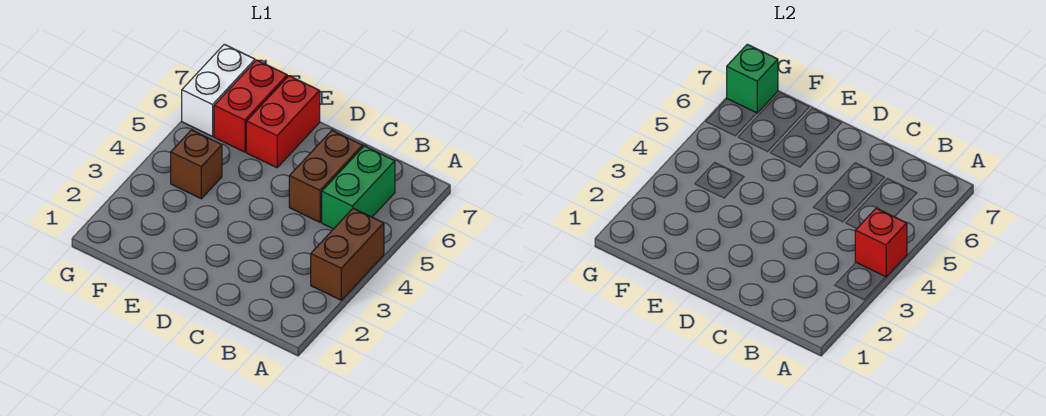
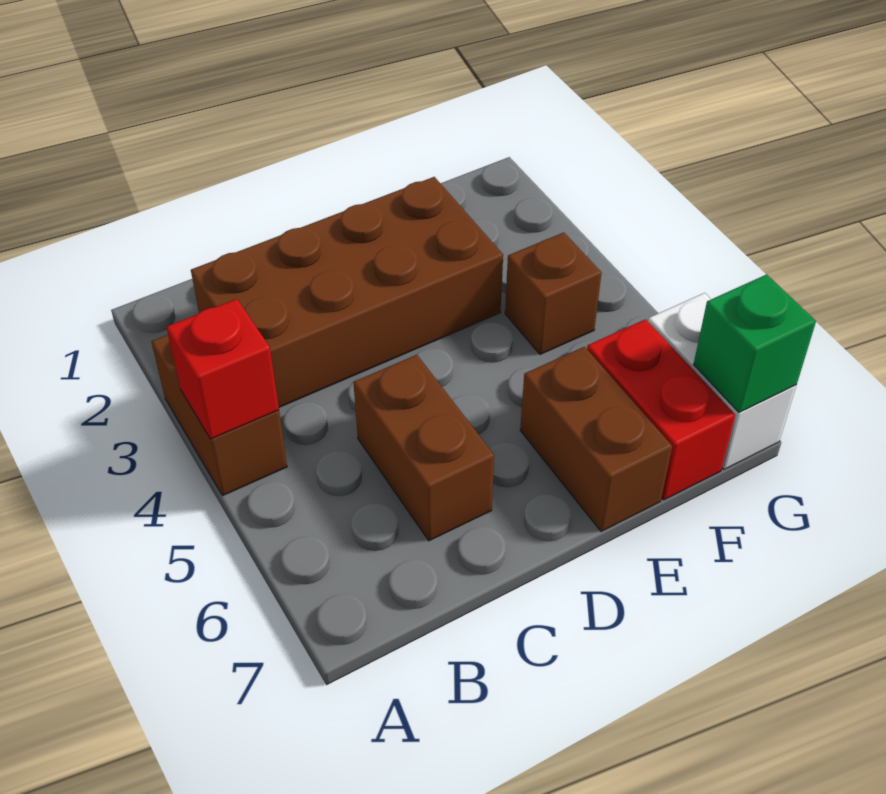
none -> brown brick B2:E3 level 1
green brick B5:B6 level 1 -> none
red brick E6:E7 level 1 -> brown brick E6:E7 level 1

